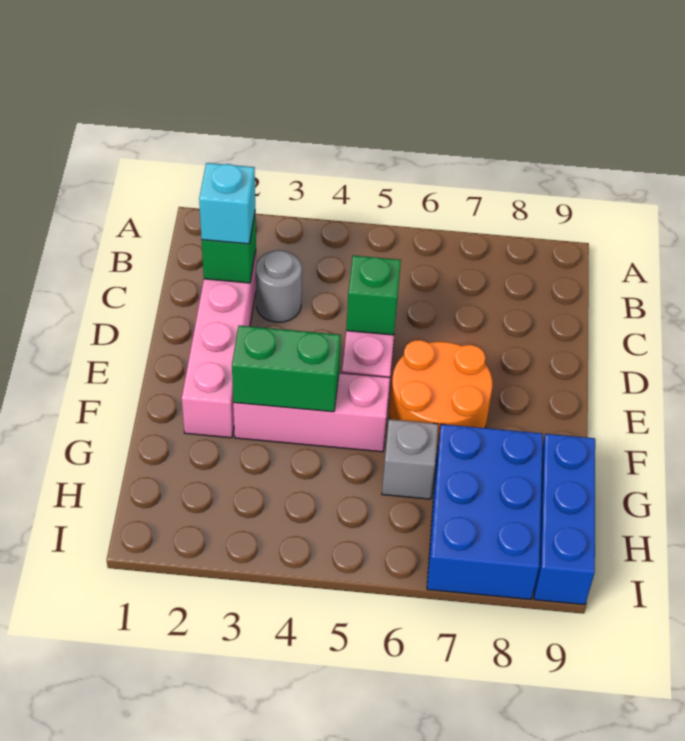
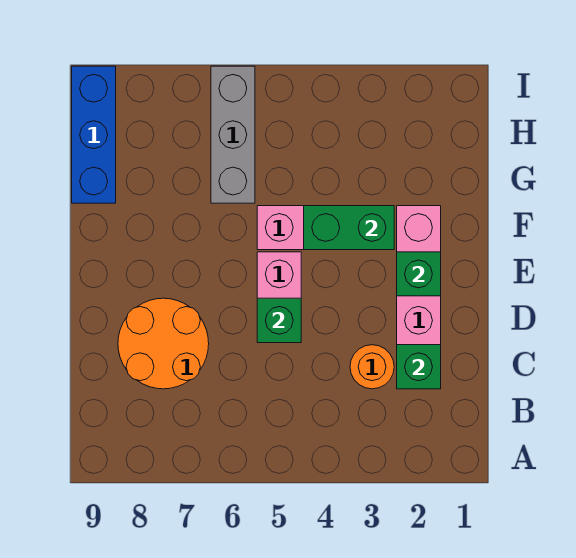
cyan brick C2 level 3 -> none
grey round brick C3 level 1 -> orange round brick C3 level 1
none -> green brick E2 level 2
orange round brick E6:F7 level 1 -> orange round brick C7:D8 level 1
grey brick G6 level 1 -> grey brick G6:I6 level 1
blue brick G7:I8 level 1 -> none

